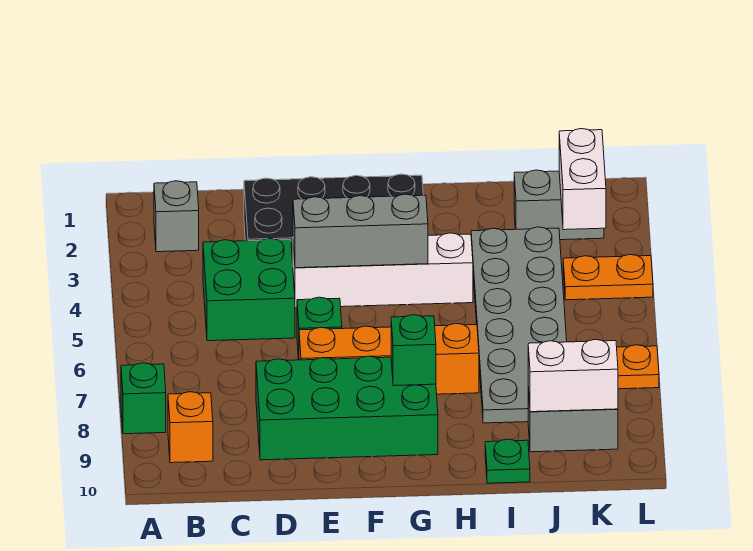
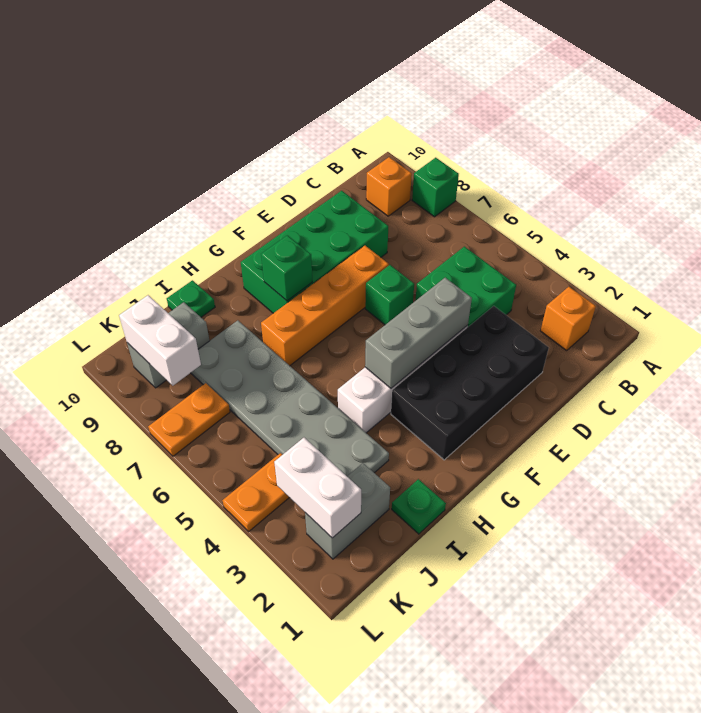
grey brick B2 level 1 -> orange brick B2 level 1
none -> green plate I1 level 1
white brick J9:K9 level 2 -> white brick K8:K9 level 2

